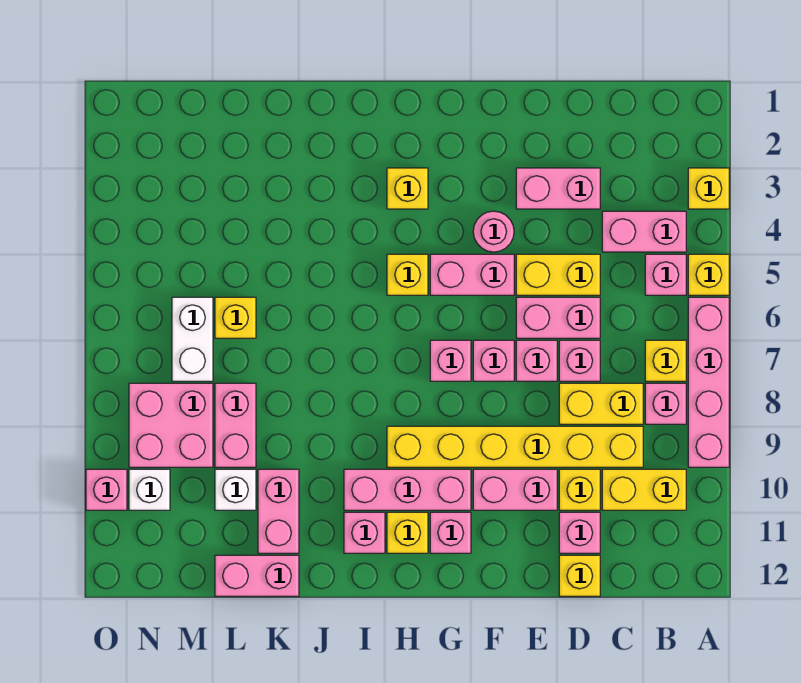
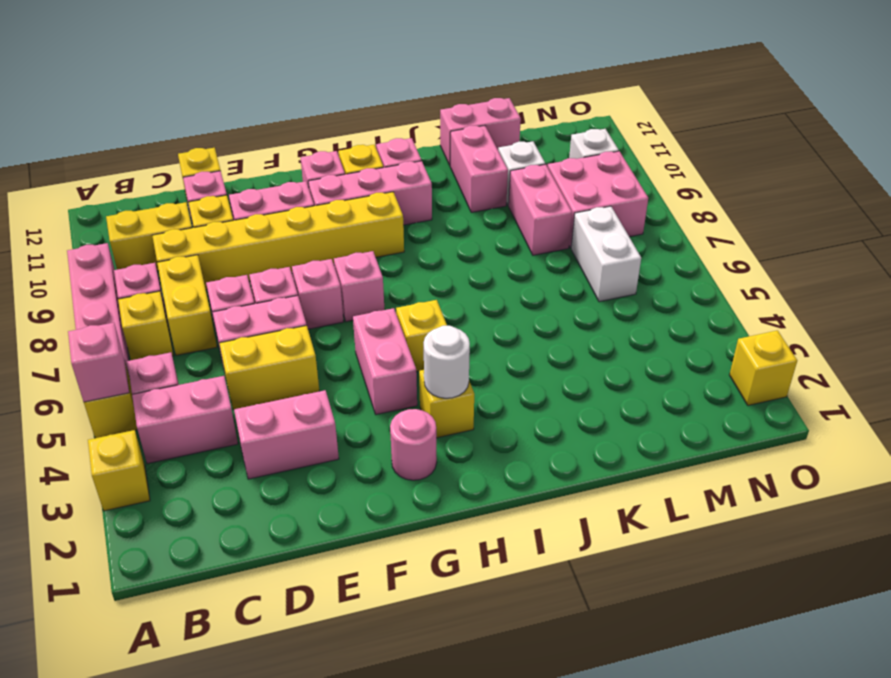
yellow brick C8:D8 level 1 -> yellow brick C7:C8 level 1
pink round brick F4 level 1 -> pink round brick G2 level 1
pink brick F5:G5 level 1 -> pink brick G4:G5 level 1
none -> white round brick H3 level 2
yellow brick L6 level 1 -> yellow brick O2 level 1
pink brick O10 level 1 -> pink brick A5 level 2

